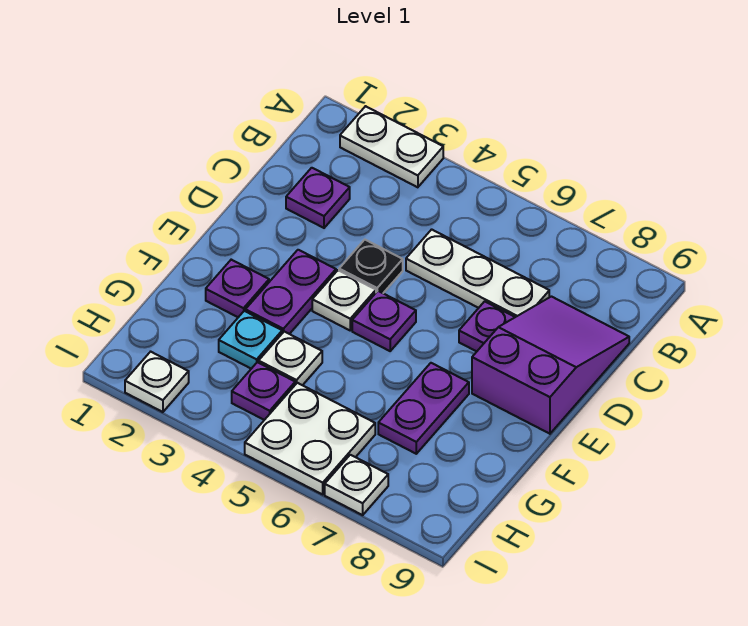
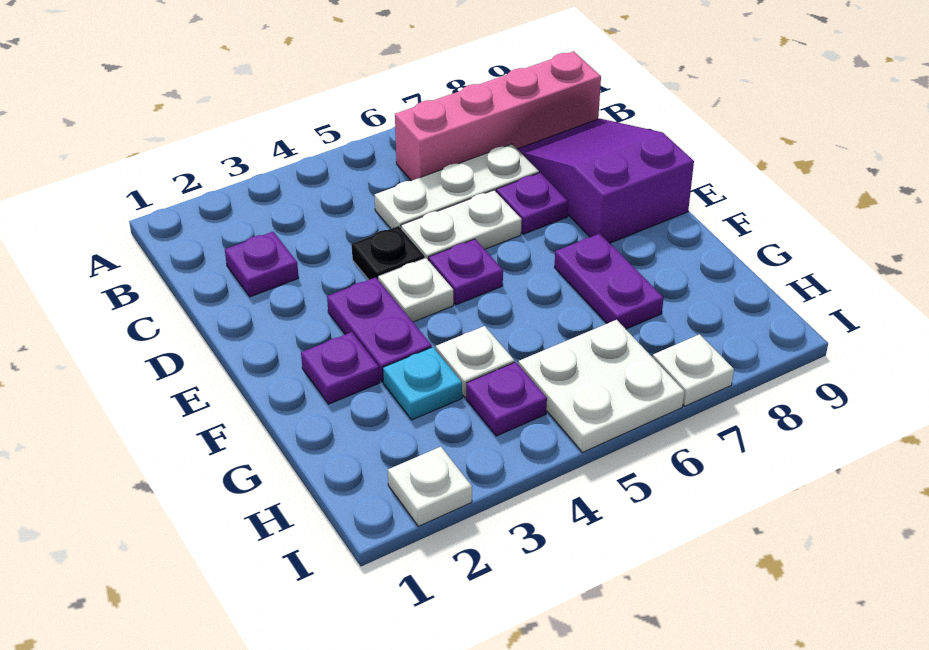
white plate A2:A3 level 1 -> white plate D5:D6 level 1
none -> pink brick B6:B9 level 1

